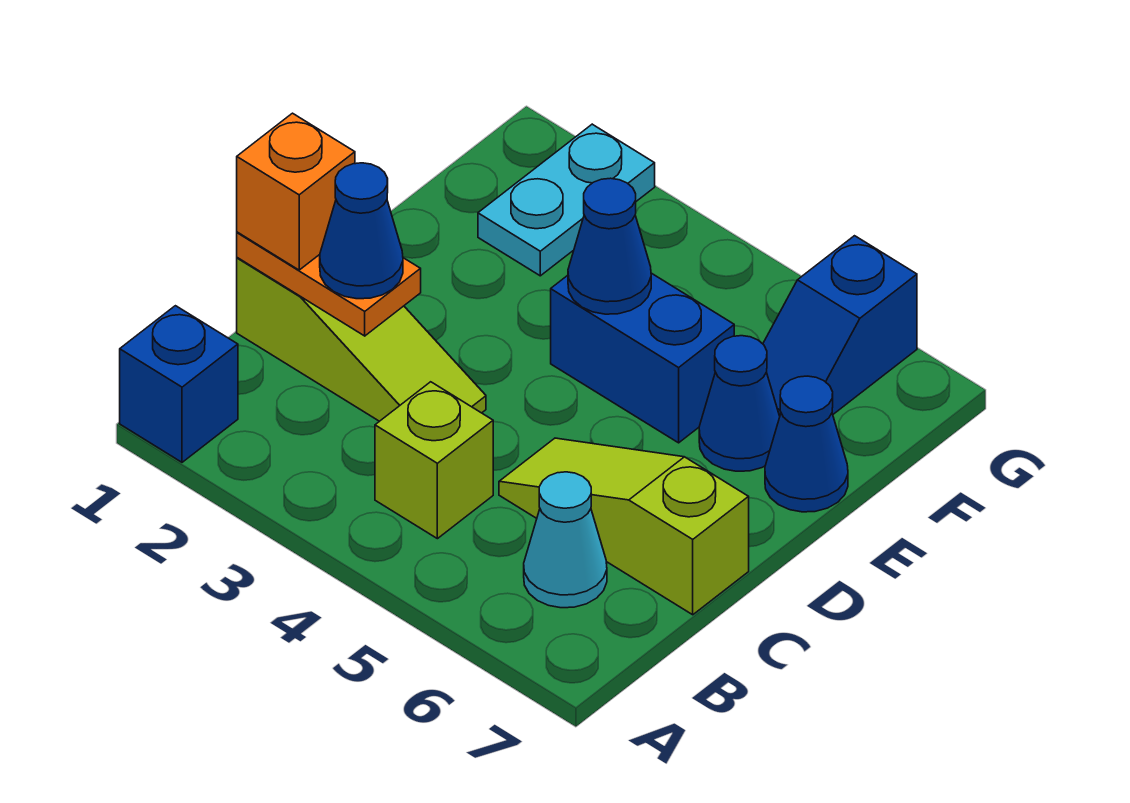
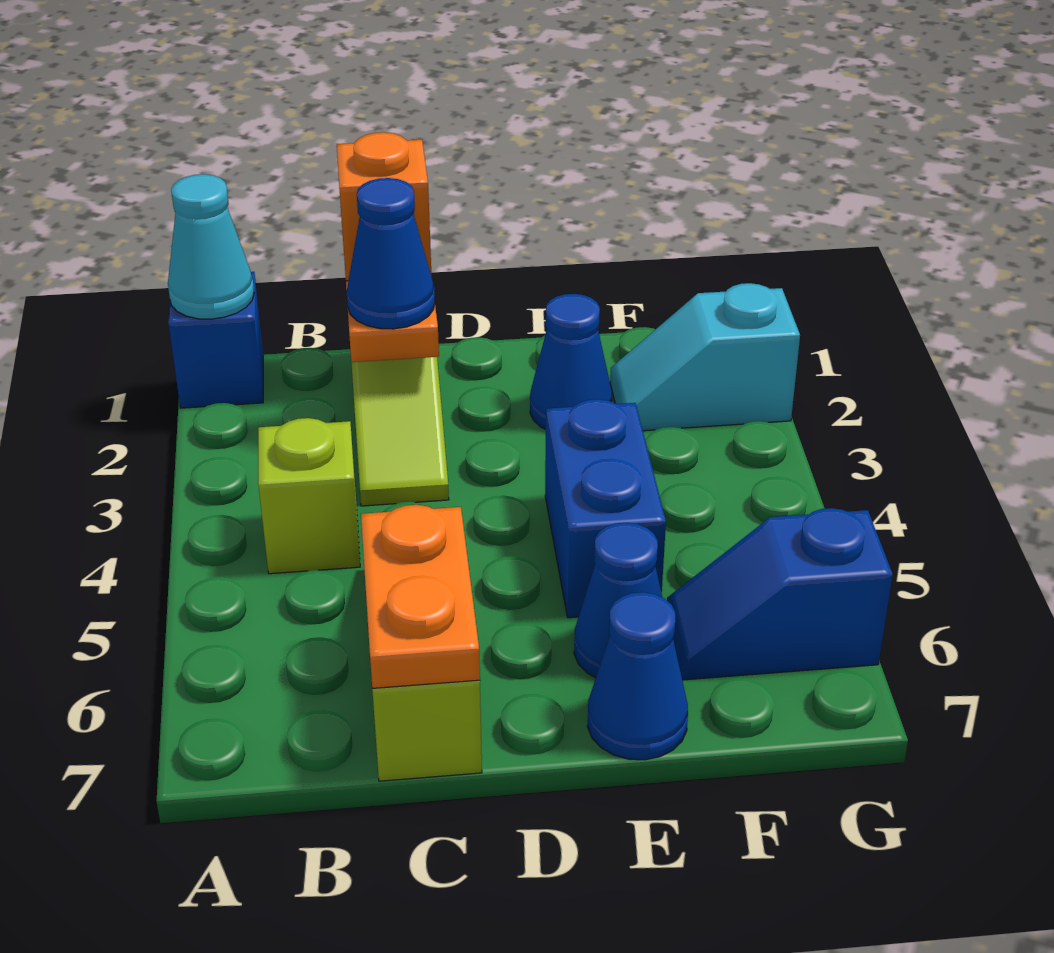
cyan cone B6 level 1 -> cyan cone A1 level 2
none -> orange plate C6:C7 level 2
blue cone E4 level 2 -> blue cone E2 level 1
cyan plate F2:G2 level 1 -> cyan slope F2:G2 level 1 top G

